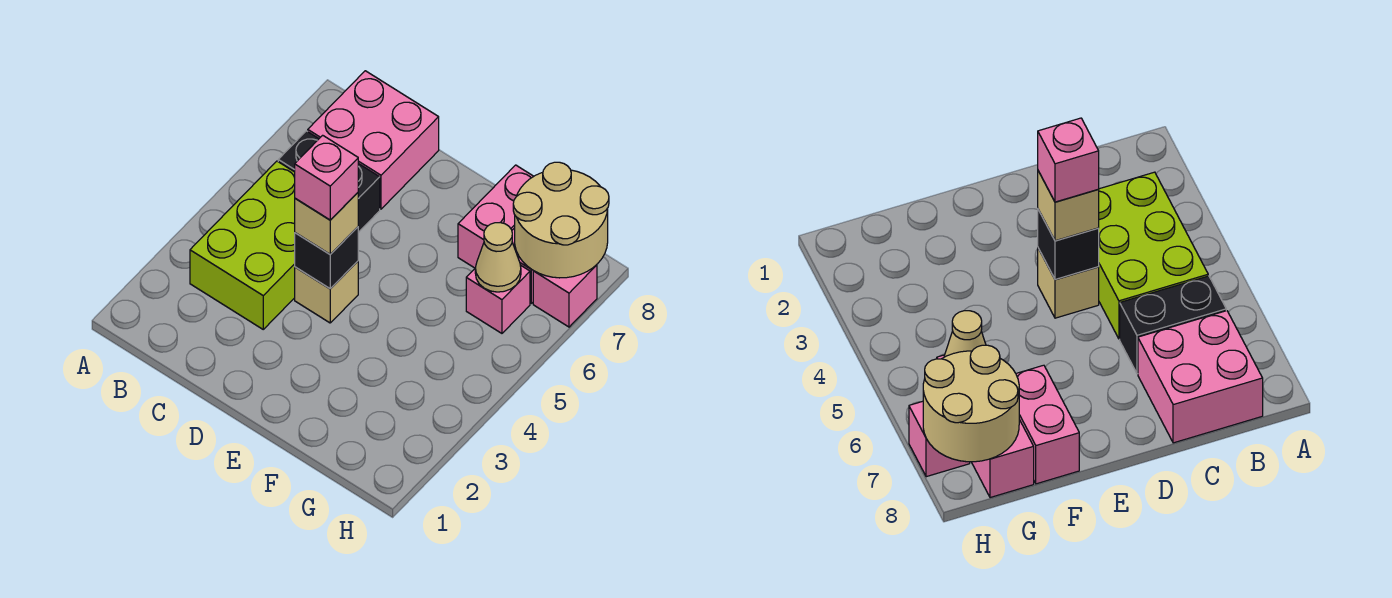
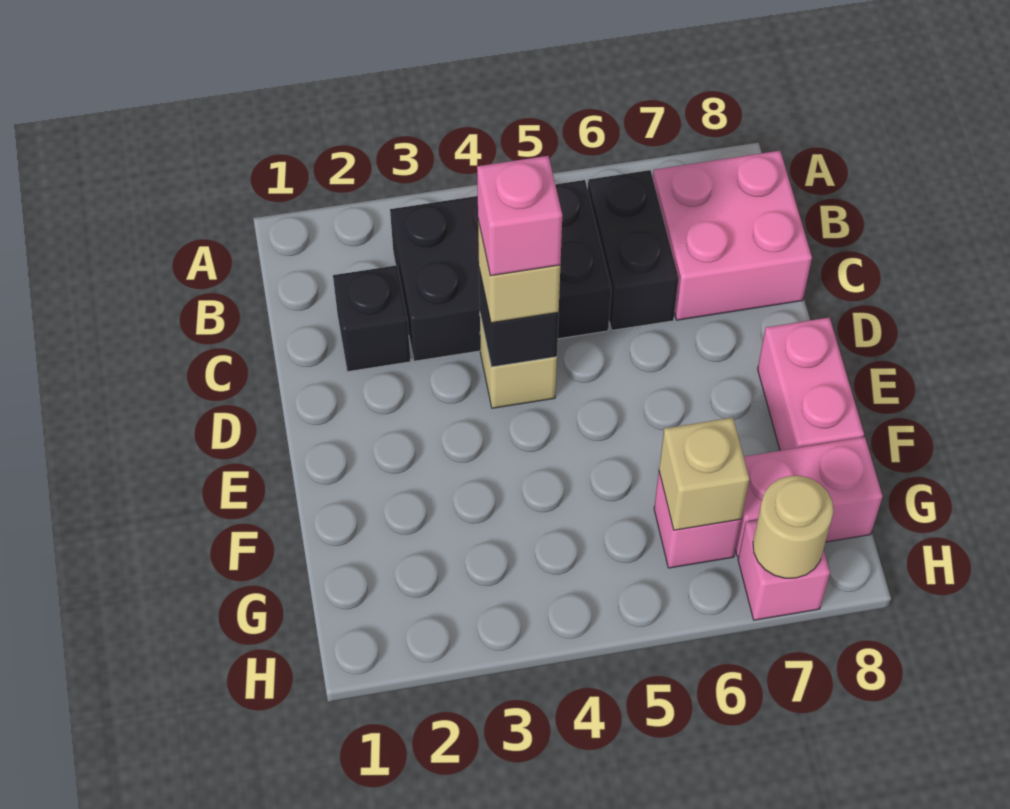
lime brick B3:C5 level 1 -> black brick B3:C5 level 1
none -> black brick C2 level 1
pink brick F7:F8 level 1 -> pink brick E8:F8 level 1
tan cone G6 level 2 -> tan brick G6 level 2
tan round brick G7:H8 level 2 -> tan round brick H7 level 2

